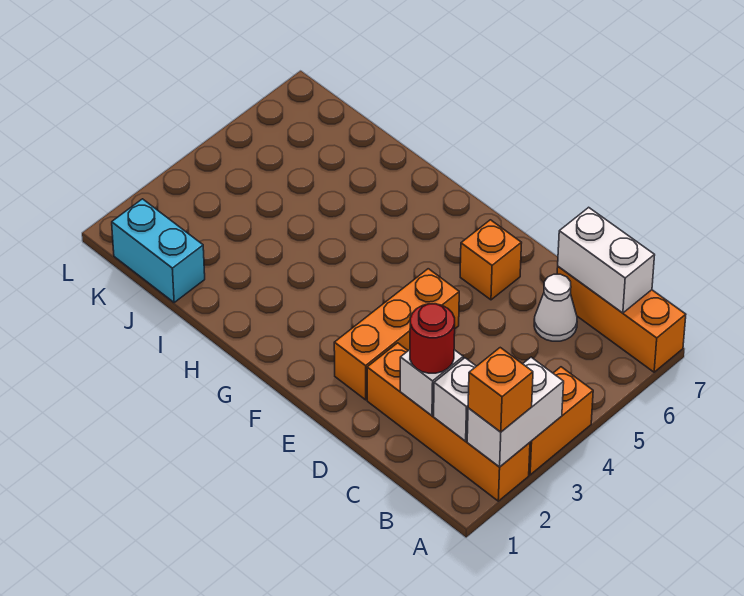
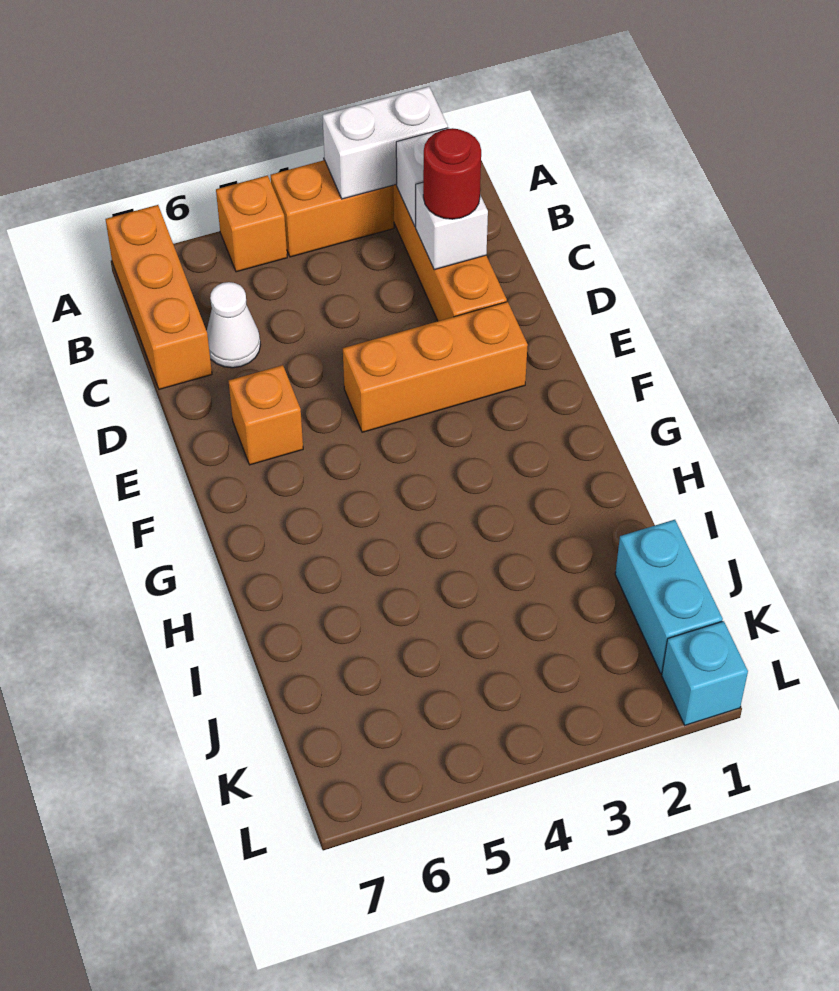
orange brick A2 level 3 -> orange brick A5 level 1
white brick B7:C7 level 2 -> none
none -> cyan brick L1 level 1

